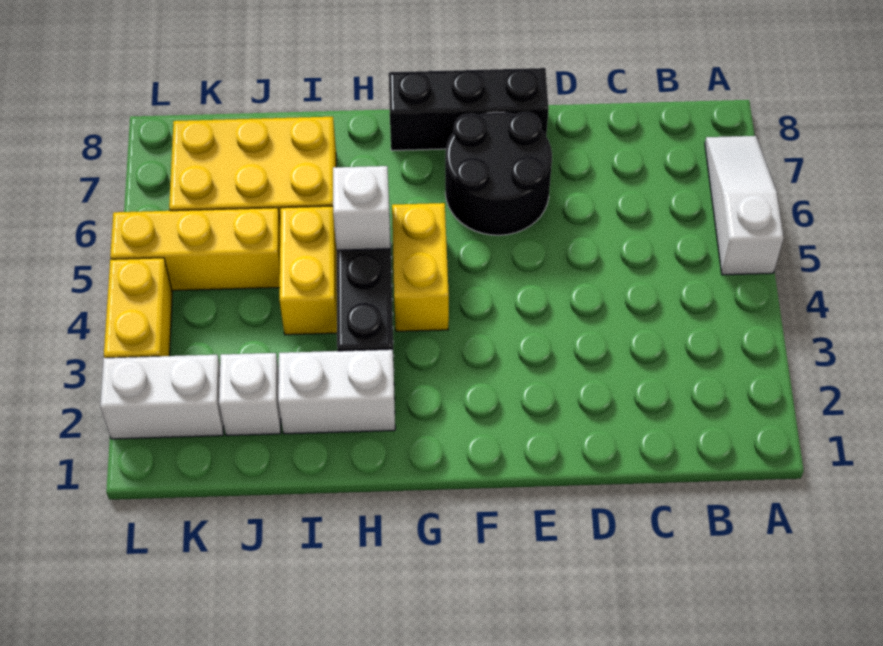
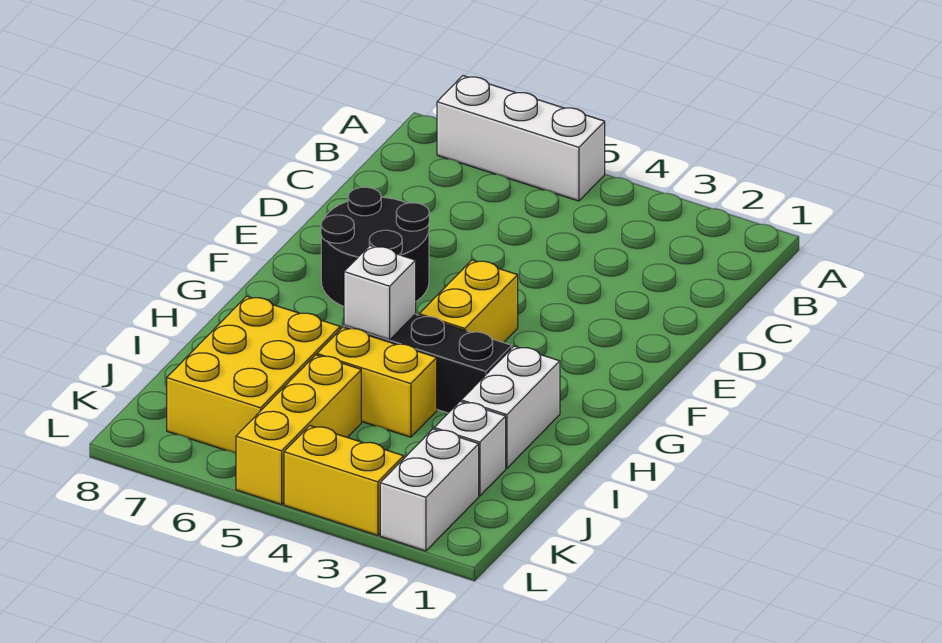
white slope A5:A7 level 1 top 5 -> white brick A5:A7 level 1
black brick E8:G8 level 1 -> none
yellow brick G4:G5 level 1 -> yellow brick F4:G4 level 1

